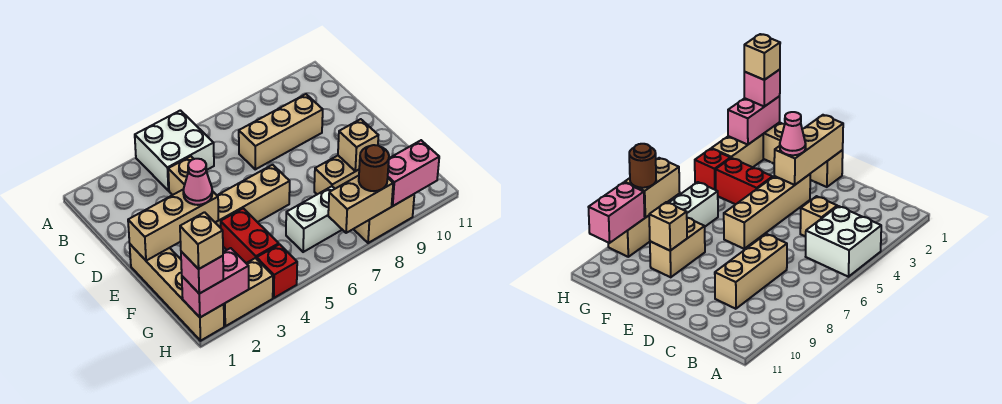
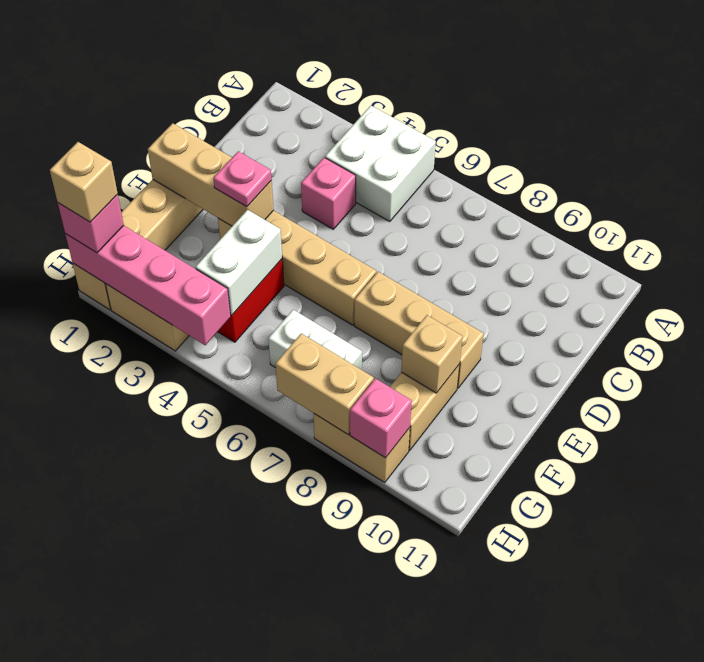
tan brick C4 level 1 -> pink brick C4 level 1
tan brick C7:C9 level 1 -> tan brick E7:E9 level 1
pink cone E3 level 3 -> pink plate E3 level 3
none -> white brick F4:G4 level 2
tan brick F8:F9 level 1 -> tan brick F9:G9 level 1
pink brick H1:H2 level 2 -> pink brick H1:H4 level 2
red brick H4 level 1 -> none
brown round brick H8 level 3 -> none
pink brick H9:H10 level 2 -> pink brick H9 level 2

